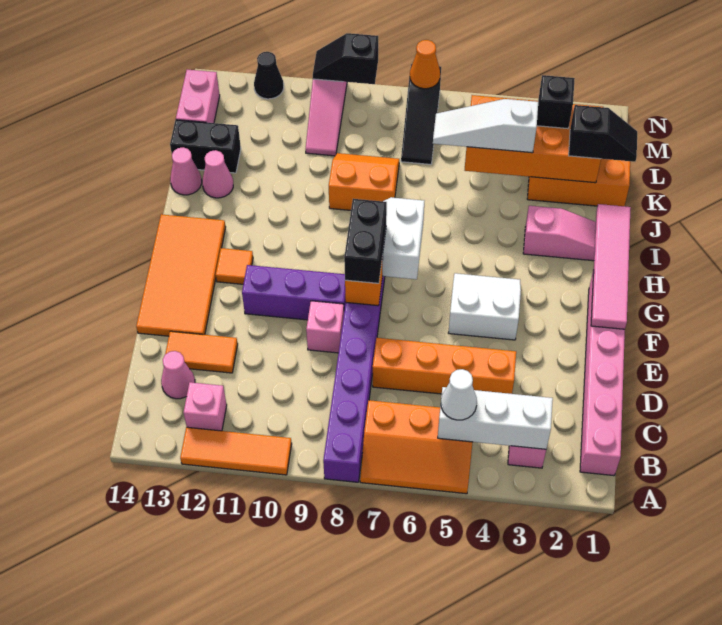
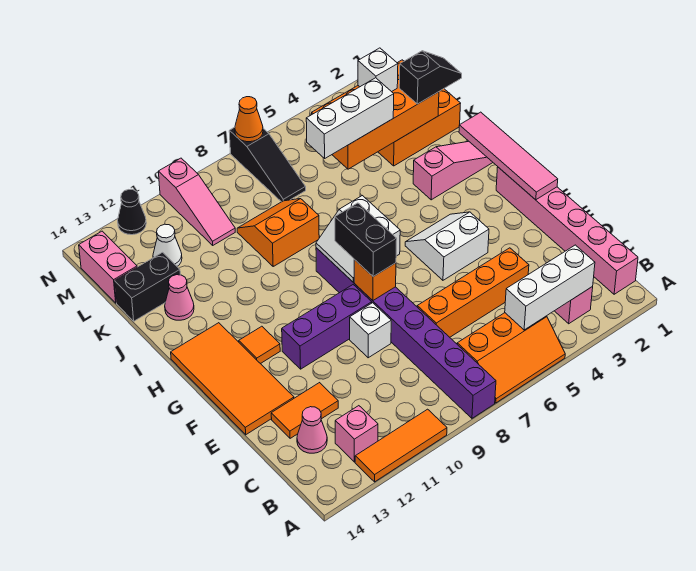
white cone B5 level 3 -> white cone L12 level 1
pink brick E9 level 1 -> white brick E9 level 1
pink cone J14 level 1 -> none
white slope K4:K6 level 3 top 4 -> white brick K4:K6 level 3
black brick L3 level 3 -> white brick L3 level 3
black slope N9:N10 level 2 top 9 -> none

